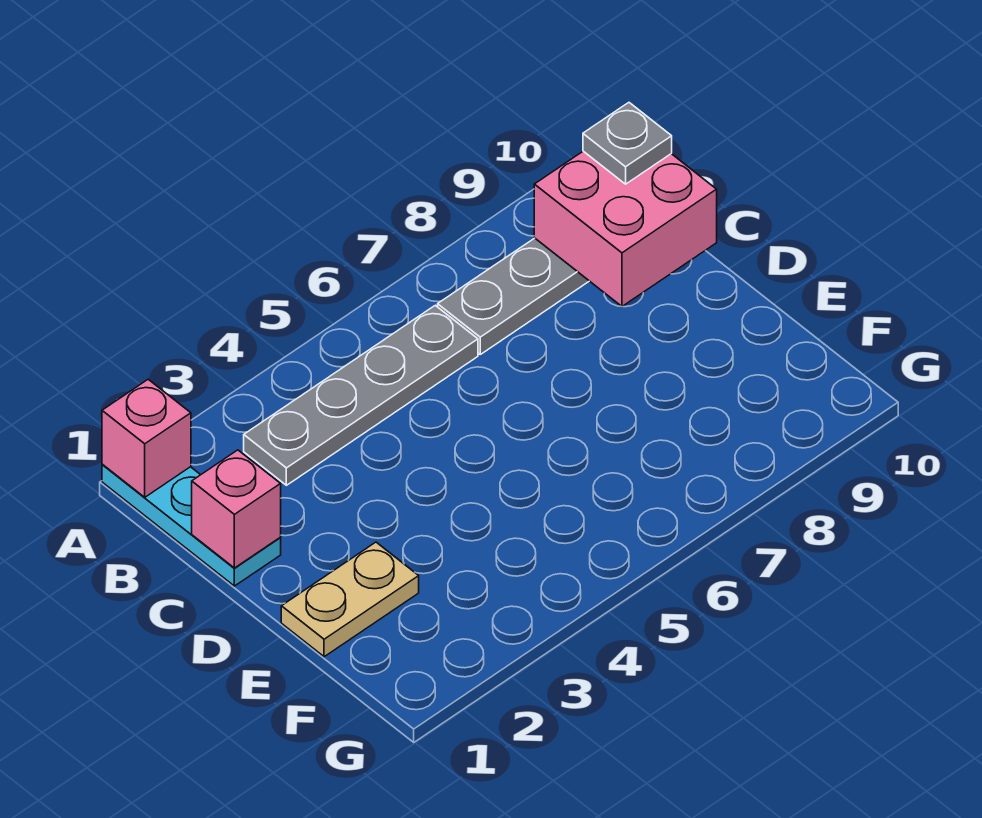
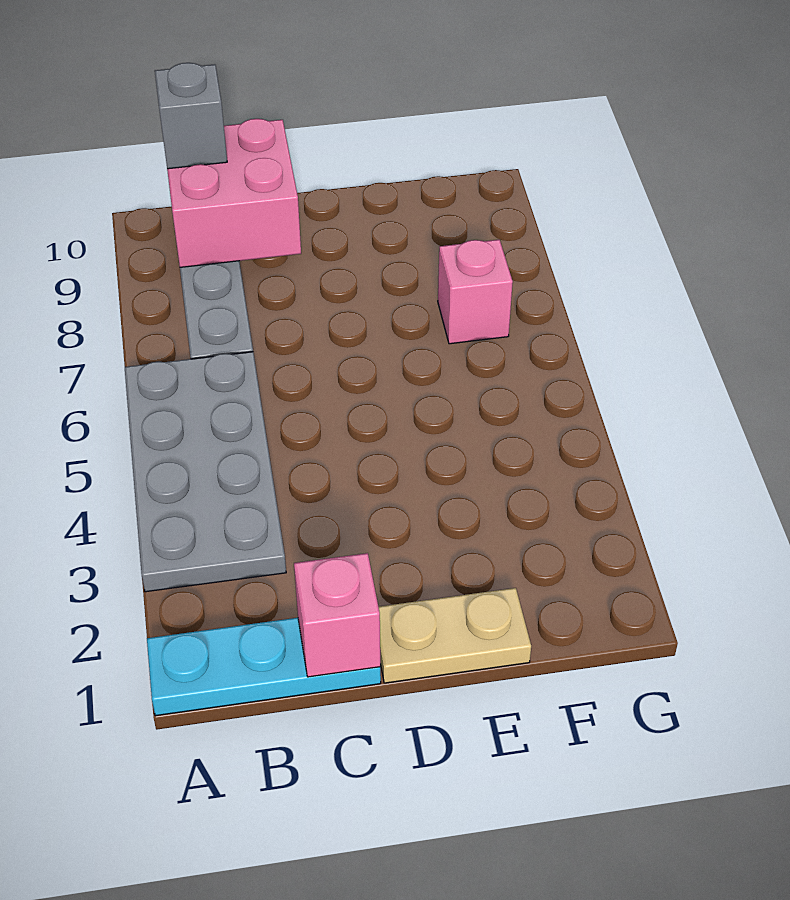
pink brick A1 level 2 -> pink brick F7 level 1
grey plate B3:B6 level 1 -> grey plate A3:B6 level 1
grey plate B10 level 3 -> grey brick B10 level 3
tan plate E1:E2 level 1 -> tan plate D1:E1 level 1

